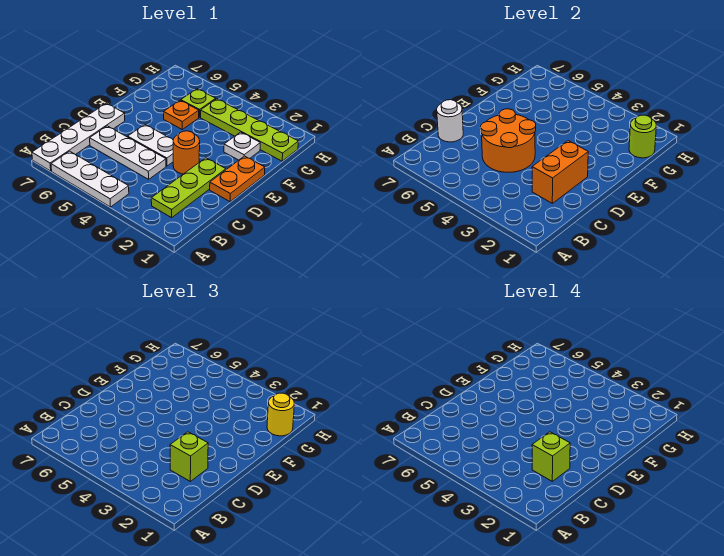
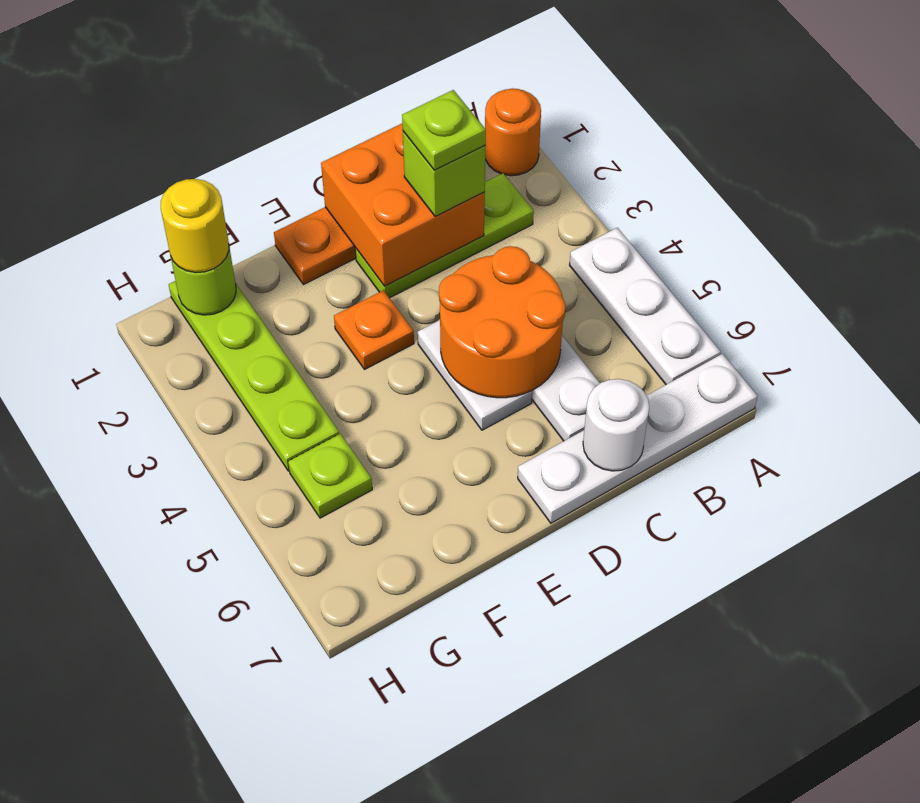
orange brick C2:D2 level 2 -> orange brick C1:D2 level 2
lime brick C2 level 4 -> lime plate C2 level 4
orange round brick D3 level 1 -> orange round brick A1 level 1
white plate F2 level 1 -> none
orange plate F5 level 1 -> orange plate E3 level 1

